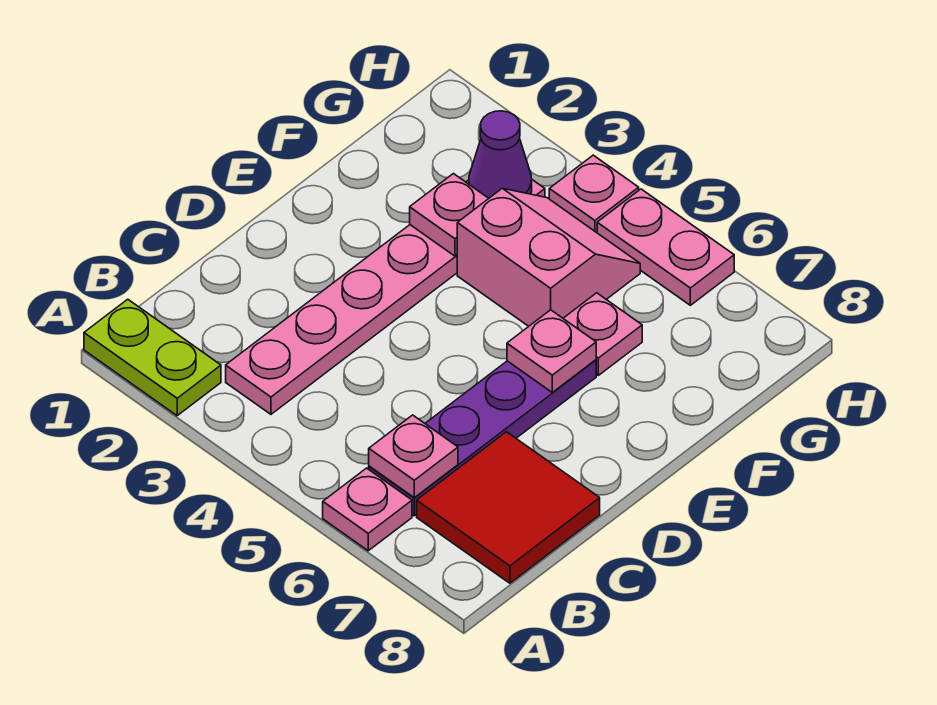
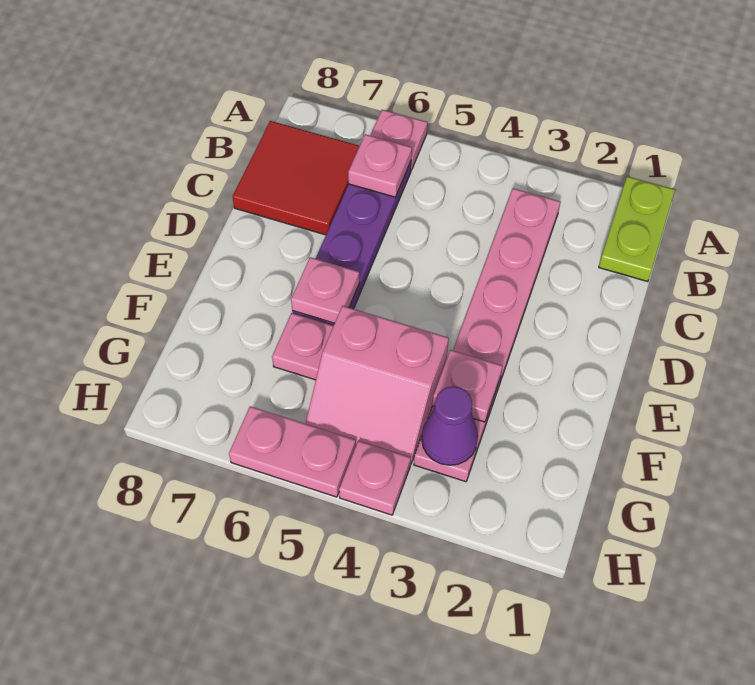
lime plate A1:A2 level 1 -> lime plate A1:B1 level 1

